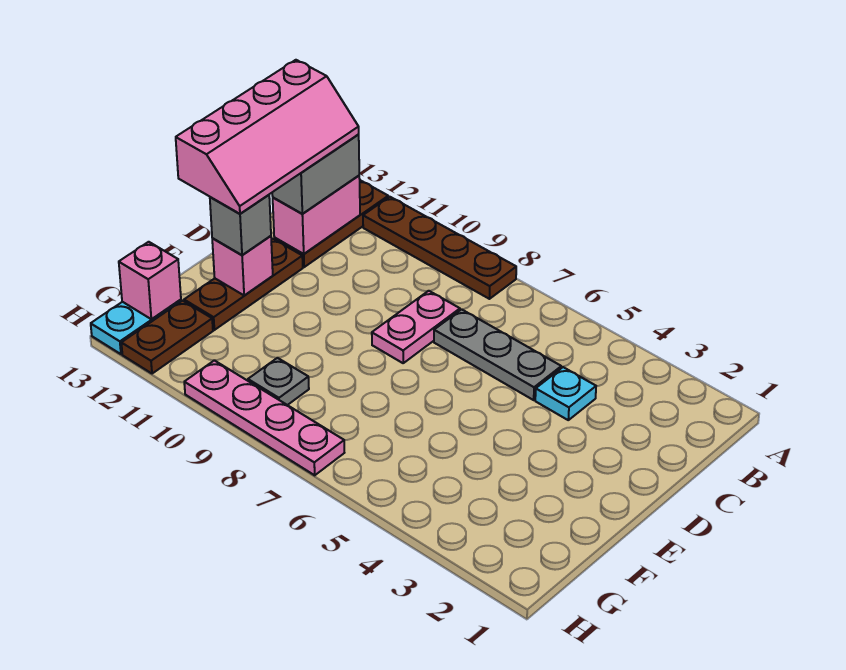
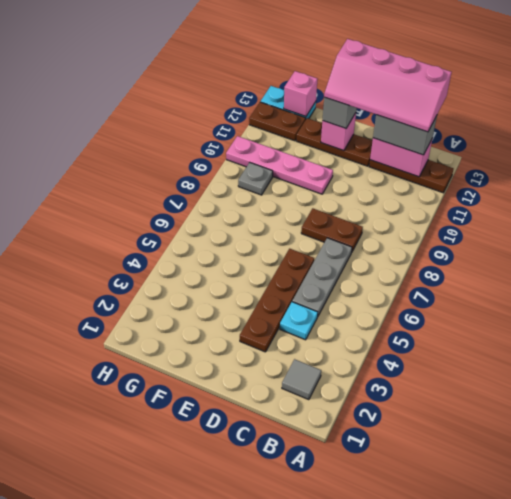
brown plate A8:A11 level 1 -> brown plate D3:D6 level 1
none -> grey tile B2 level 1
pink plate C8:D8 level 1 -> brown plate C8:D8 level 1
pink plate H7:H10 level 1 -> pink plate E10:H10 level 1

